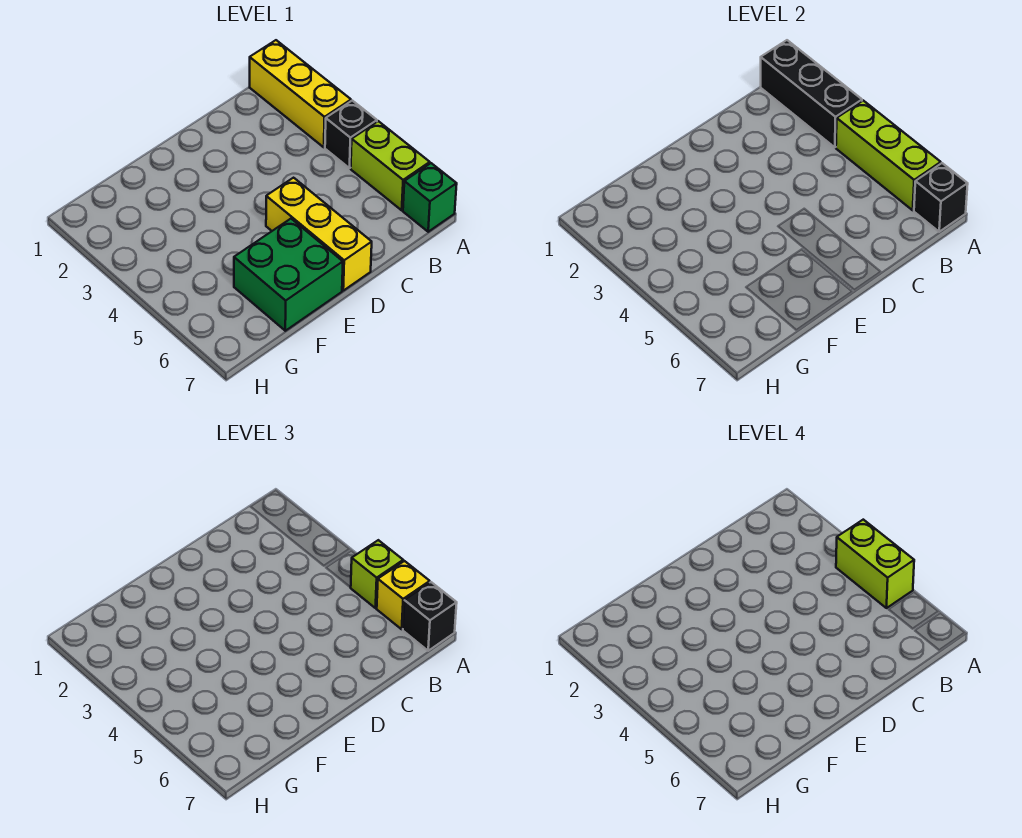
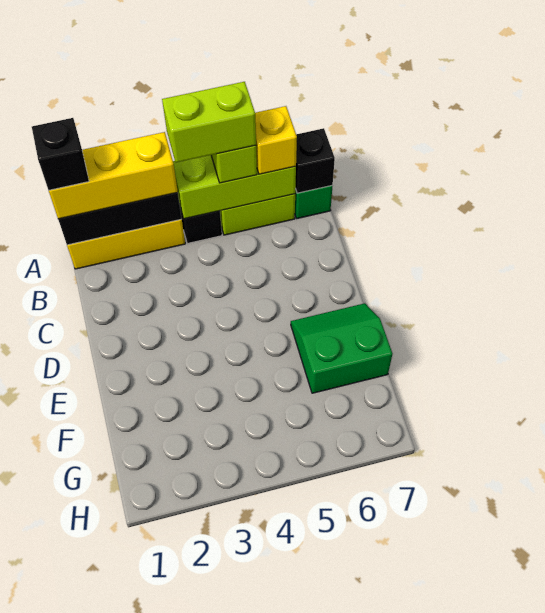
black brick A7 level 3 -> black brick A1 level 4
yellow brick D5:D7 level 1 -> yellow brick A1:A3 level 3
green brick E6:F7 level 1 -> green slope E6:F7 level 1 top F

